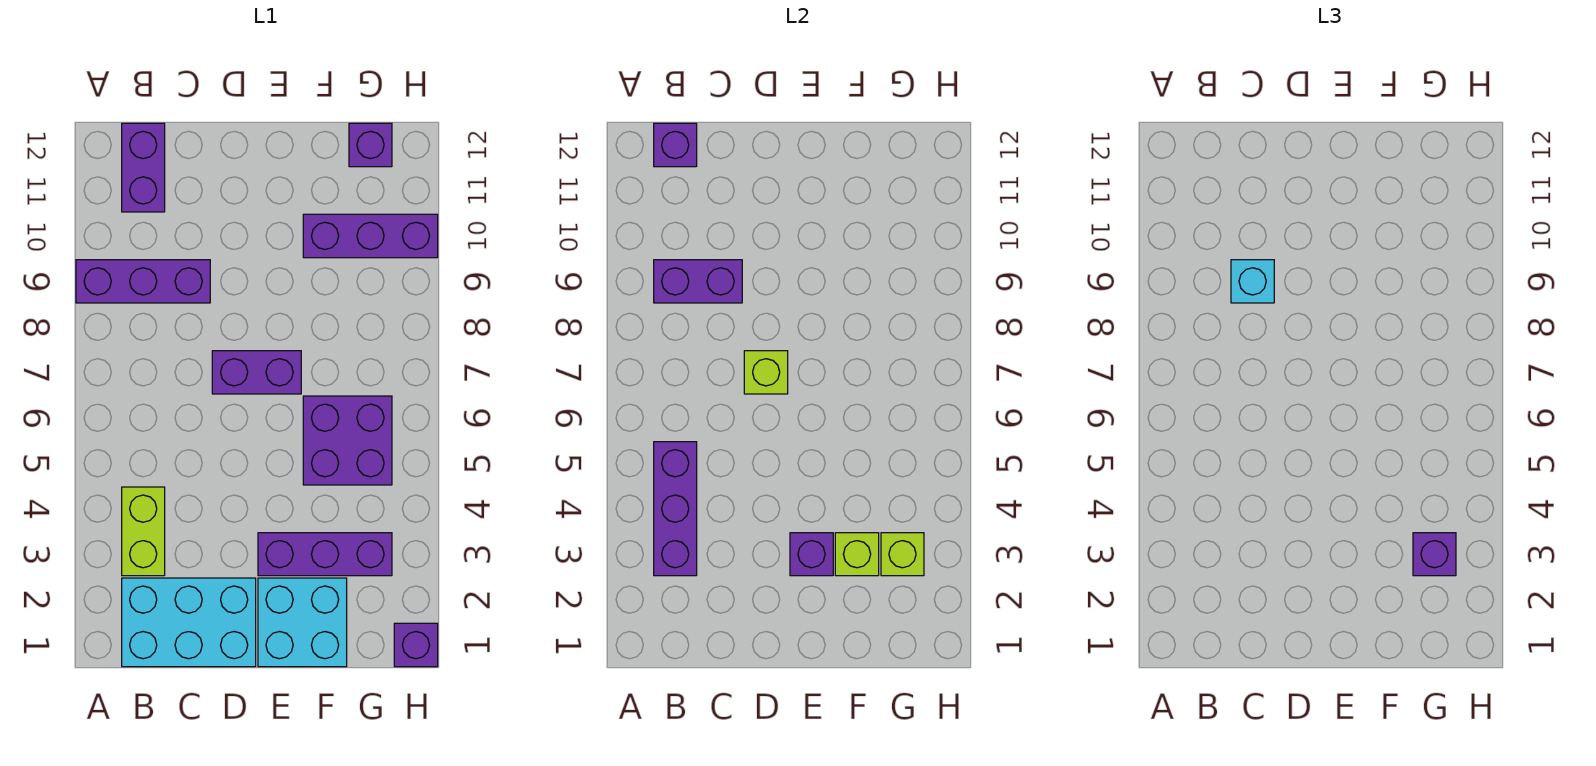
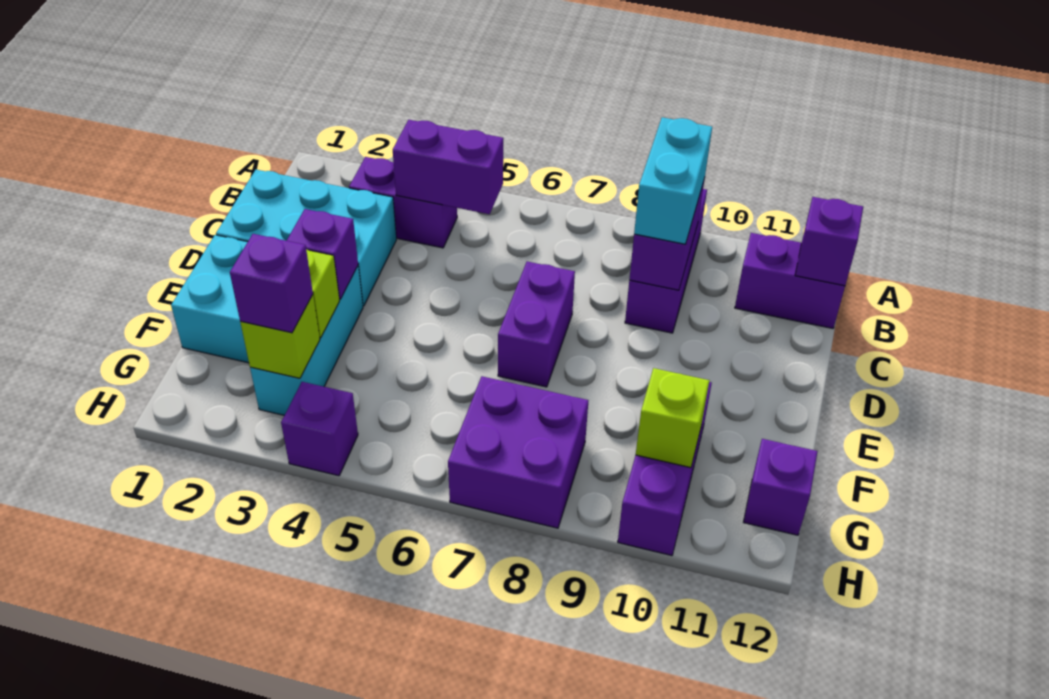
cyan brick B1:D2 level 1 -> cyan brick C1:D3 level 1
lime brick B3:B4 level 1 -> purple brick B3:B4 level 1
purple brick B3:B5 level 2 -> purple brick B4:B5 level 2
cyan brick C9 level 3 -> cyan brick B9:C9 level 3
lime brick D7 level 2 -> lime brick G10 level 2
purple brick E3:G3 level 1 -> cyan brick E3:G3 level 1
purple brick F5:G6 level 1 -> purple brick G7:H8 level 1
purple brick H1 level 1 -> purple brick H4 level 1

